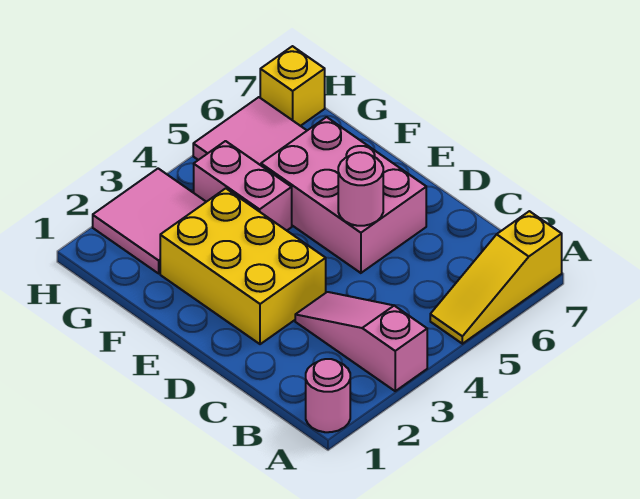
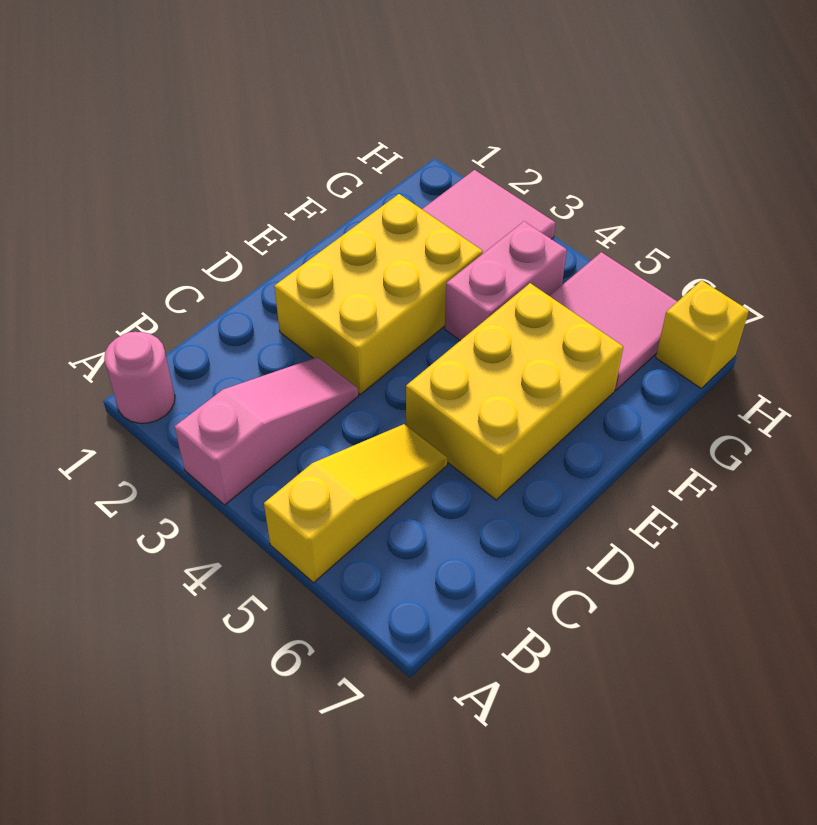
yellow slope A5:A7 level 1 top 7 -> yellow slope A5:C5 level 1 top A
pink brick D5:F6 level 1 -> yellow brick D5:F6 level 1
pink round brick D5 level 2 -> none

